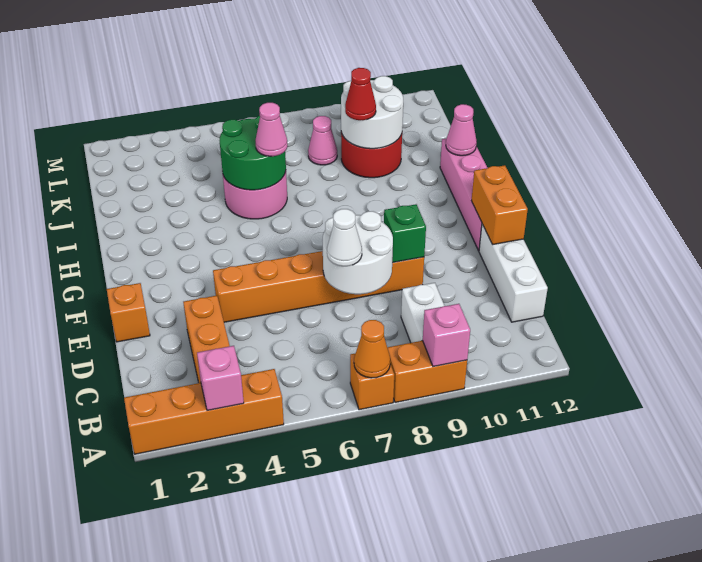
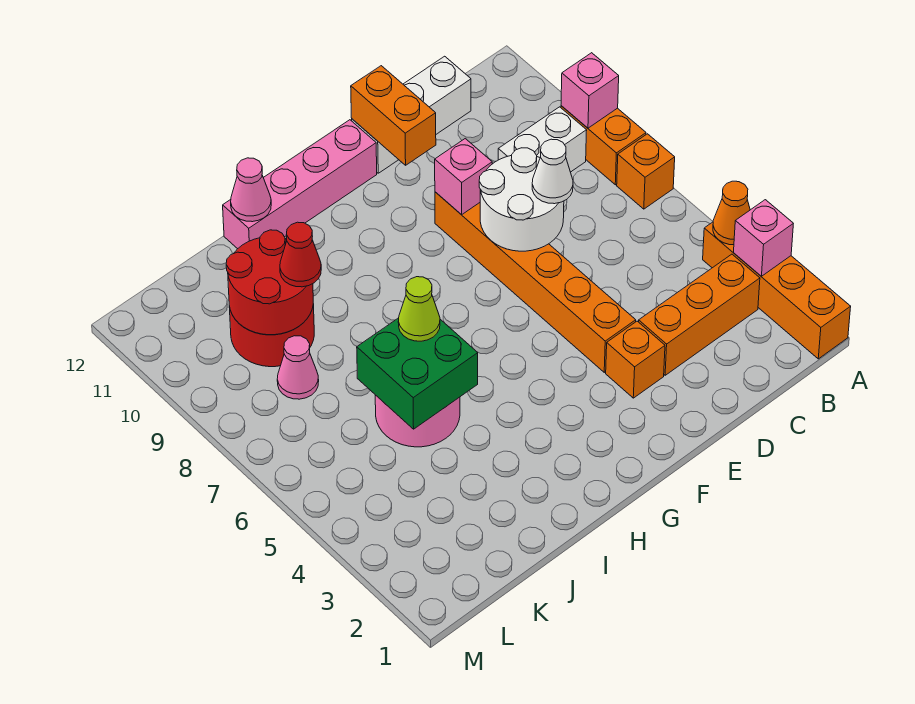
orange cone A7 level 2 -> orange cone A4 level 2
orange brick E1 level 1 -> orange brick E3 level 1
green brick E9 level 2 -> pink brick E9 level 2
orange brick E12:F12 level 2 -> orange brick E11:E12 level 2
green round brick I5:J6 level 2 -> green brick I5:J6 level 2
pink cone I6 level 3 -> lime cone I6 level 3
white round brick J9:K10 level 2 -> red round brick J9:K10 level 2

